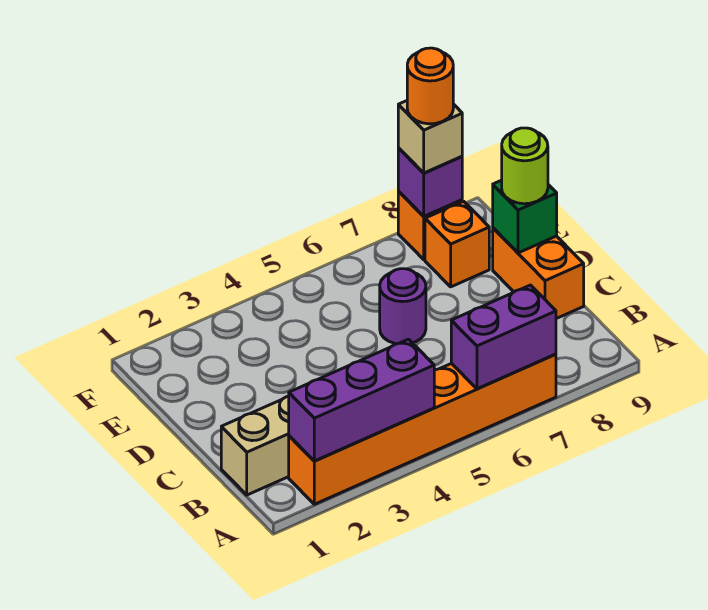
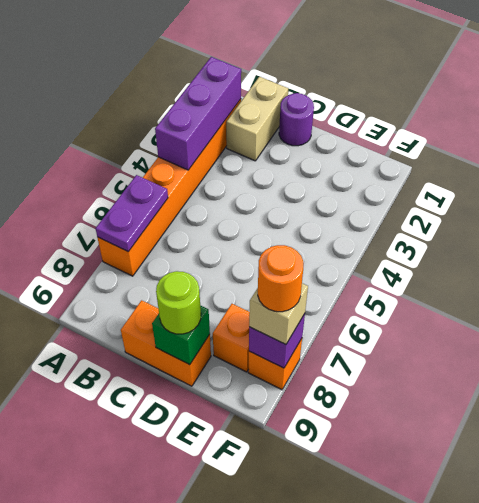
purple brick A6:A7 level 2 -> purple plate A6:A7 level 2
purple round brick D6 level 1 -> purple round brick C1 level 1

